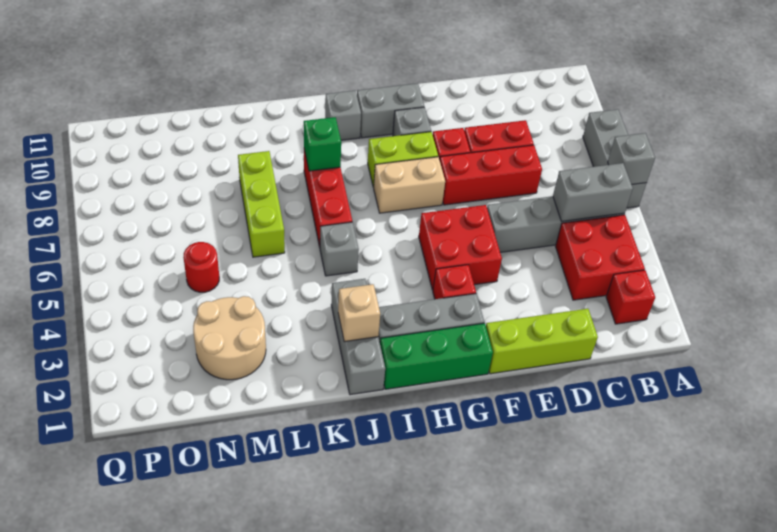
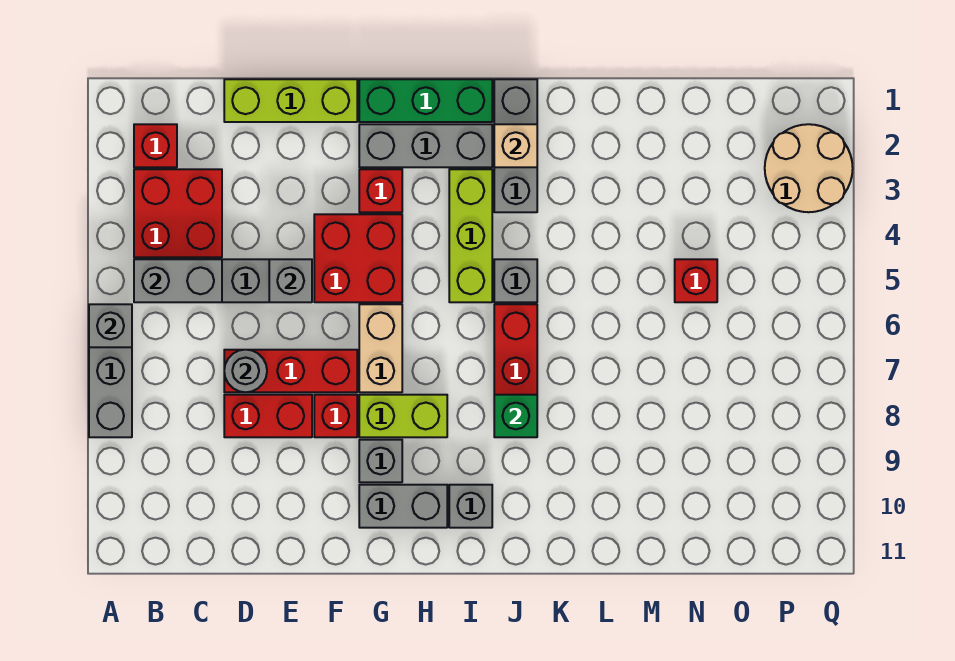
none -> grey round brick D7 level 2
none -> grey brick E5 level 2
tan brick G7:H7 level 1 -> tan brick G6:G7 level 1
lime brick L6:L8 level 1 -> lime brick I3:I5 level 1
tan round brick M2:N3 level 1 -> tan round brick P2:Q3 level 1
red round brick N5 level 1 -> red brick N5 level 1

